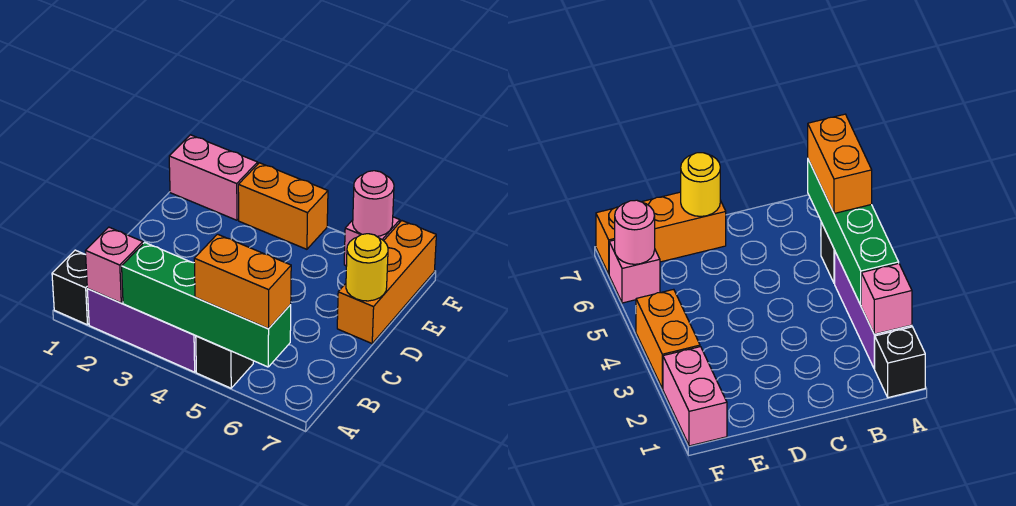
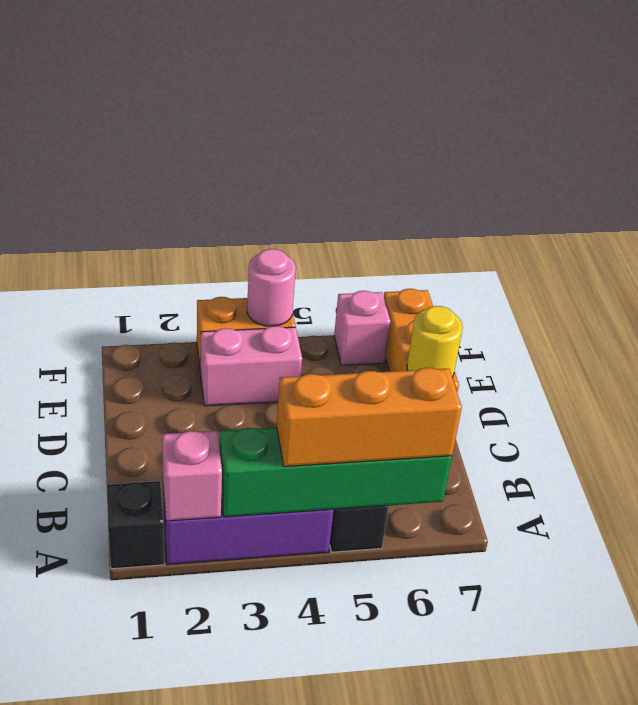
orange brick A5:A6 level 3 -> orange brick A4:A6 level 3
pink brick F1:F2 level 1 -> pink brick E3:E4 level 1
pink round brick F6 level 2 -> pink round brick F4 level 2

